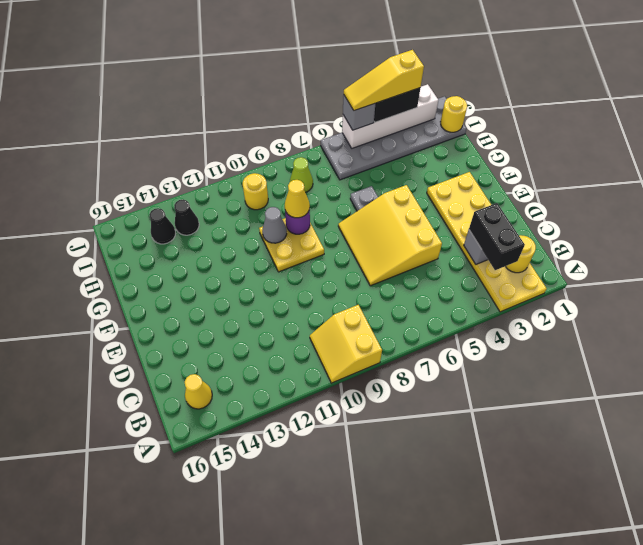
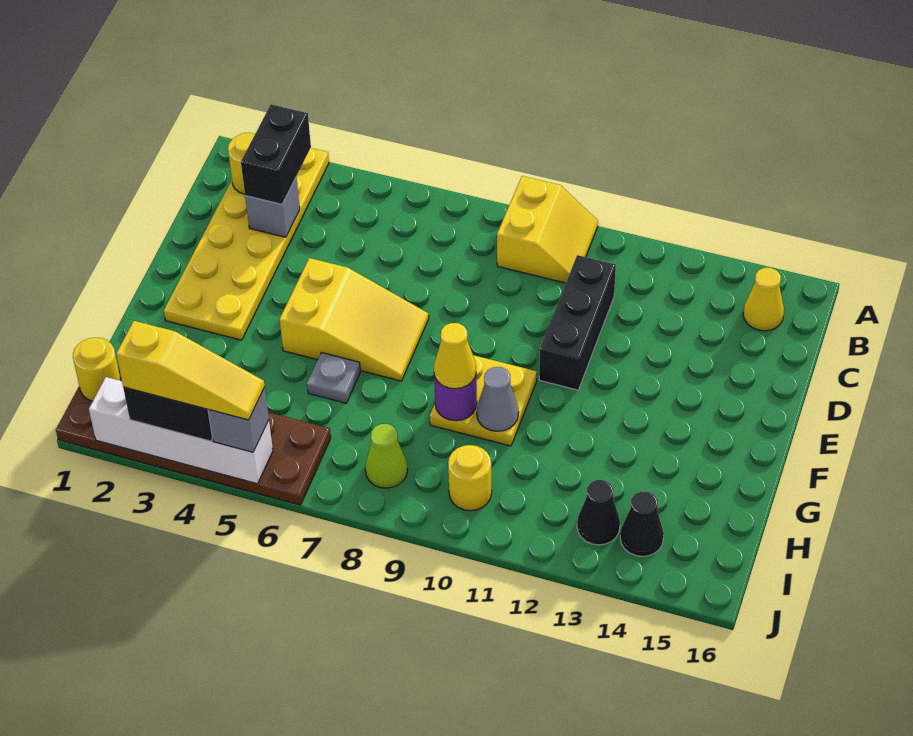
none -> black brick C11:E11 level 1
yellow slope D5:F7 level 1 top 5 -> yellow slope E5:F7 level 1 top 5
grey plate I1:J6 level 1 -> brown plate I1:J6 level 1

